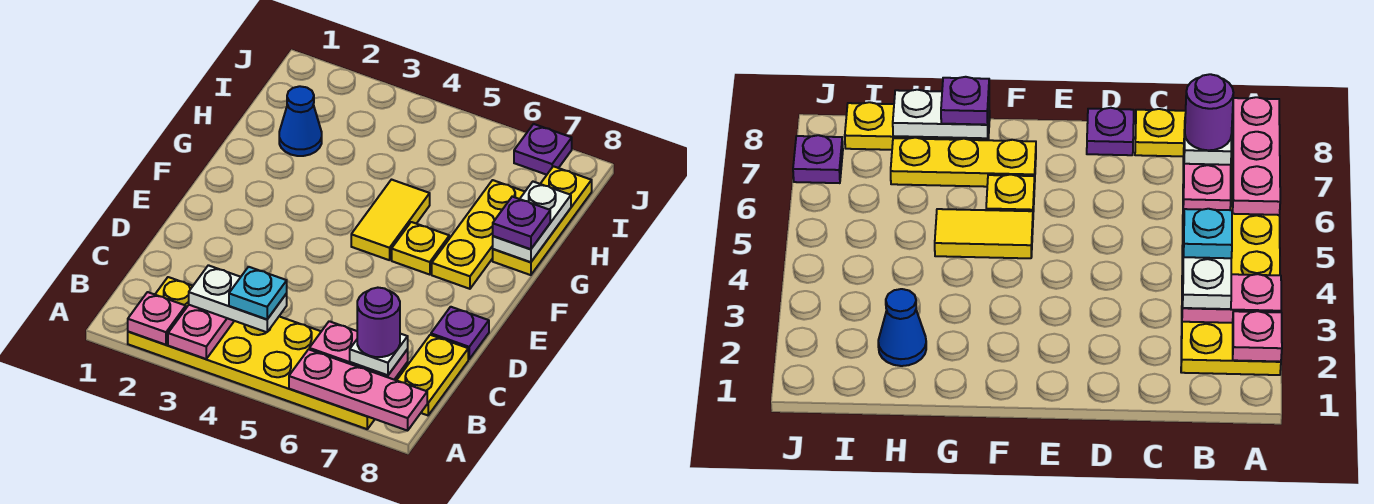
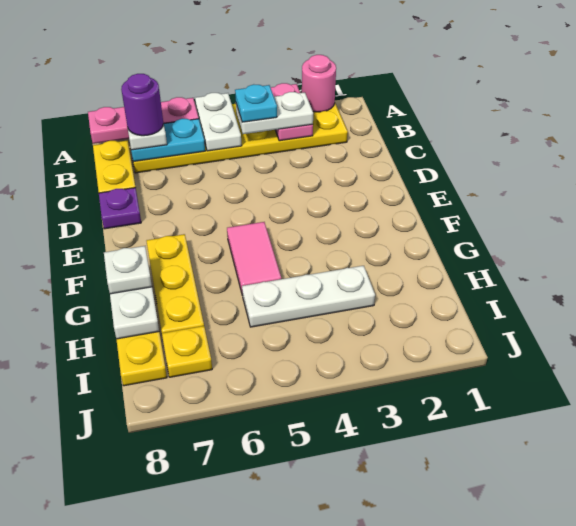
pink plate A2 level 2 -> pink round brick A2 level 2
none -> white plate A5:B5 level 2
pink plate B6:B7 level 2 -> cyan plate B6:B7 level 2
yellow tile F5:G5 level 1 -> pink tile F5:G5 level 1
yellow plate F6 level 1 -> yellow plate I7 level 1
purple plate G8 level 3 -> white plate G8 level 3
blue cone H2 level 1 -> none
none -> white plate H3:H5 level 1
purple plate J7 level 1 -> none

